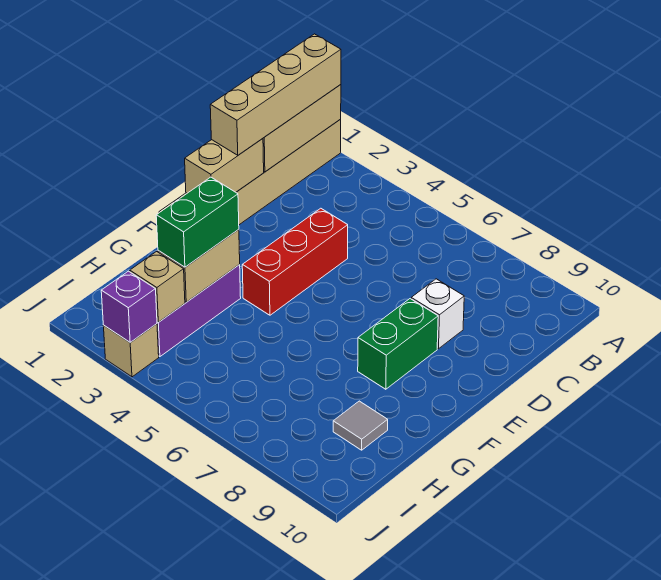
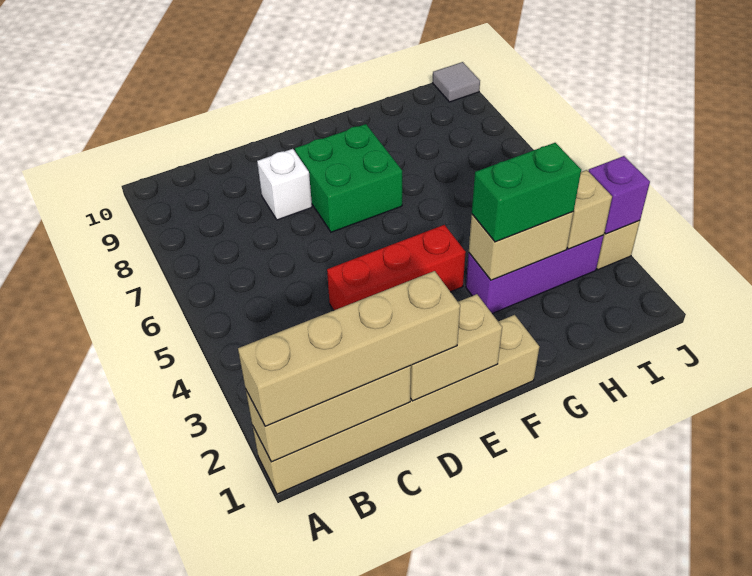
green brick E8:F8 level 1 -> green brick E7:F8 level 1
grey tile H9 level 1 -> grey tile J10 level 1

